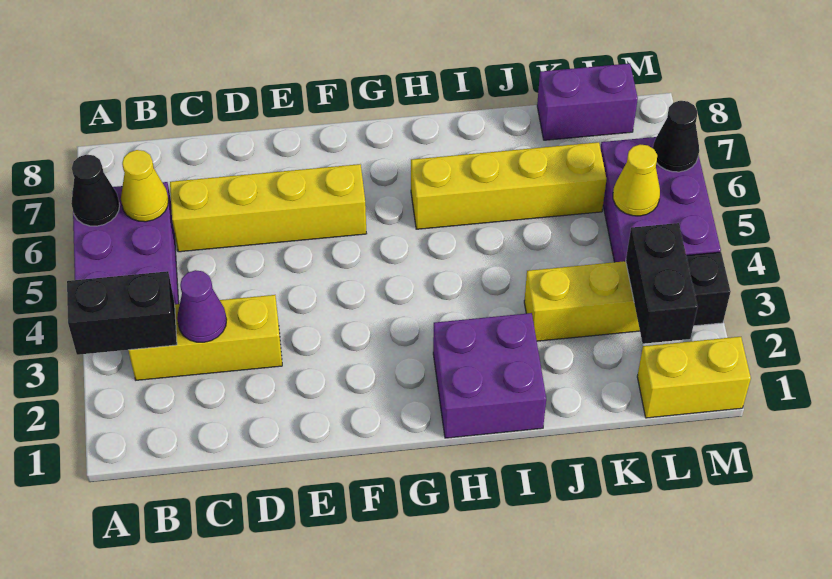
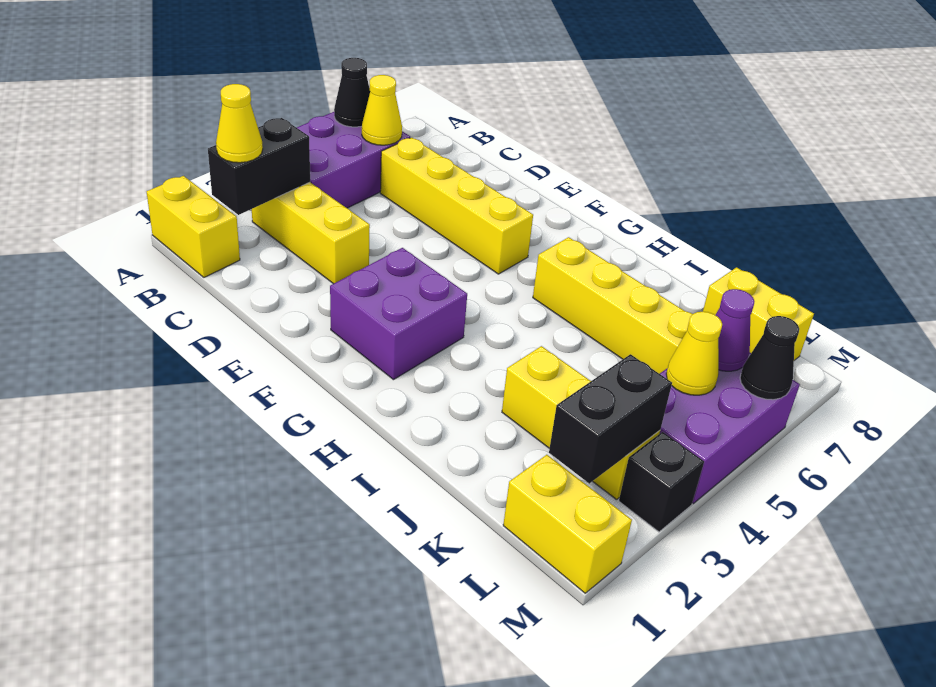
none -> yellow brick A1:B1 level 1
black brick A3:B3 level 2 -> black brick B2:B3 level 2
none -> yellow cone B2 level 3
purple cone C3 level 2 -> purple cone L6 level 2
purple brick H1:I2 level 1 -> purple brick F2:G3 level 1
purple brick K8:L8 level 1 -> yellow brick K8:L8 level 1

